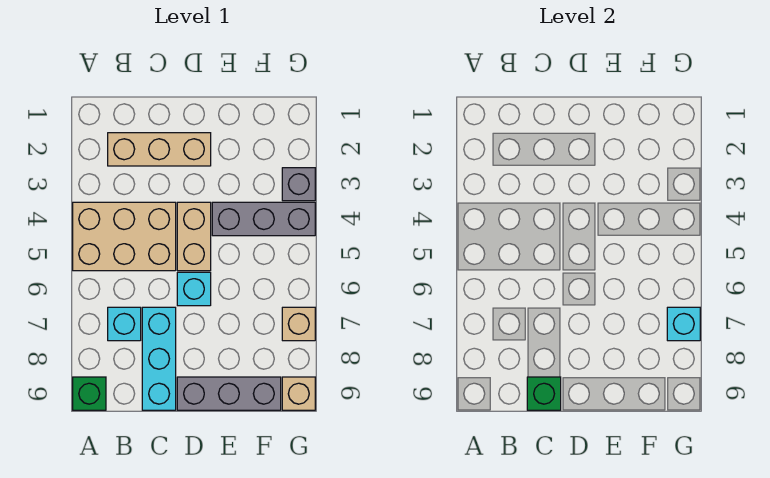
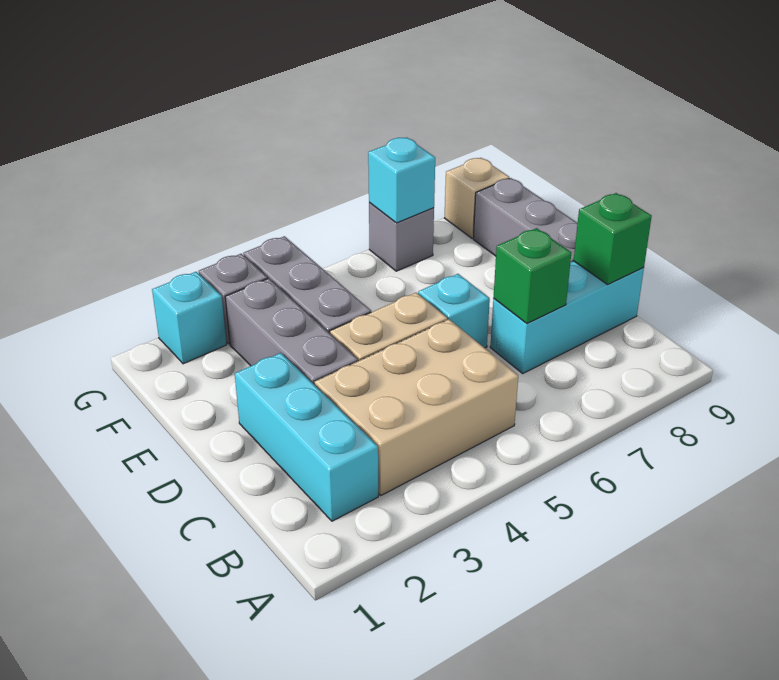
tan brick A4:C5 level 1 -> tan brick B3:C5 level 1
green brick A9 level 1 -> green brick C7 level 2
tan brick B2:D2 level 1 -> cyan brick B2:D2 level 1
cyan brick B7 level 1 -> cyan brick G2 level 1
none -> grey brick D3:F3 level 1
tan brick G7 level 1 -> grey brick G7 level 1

